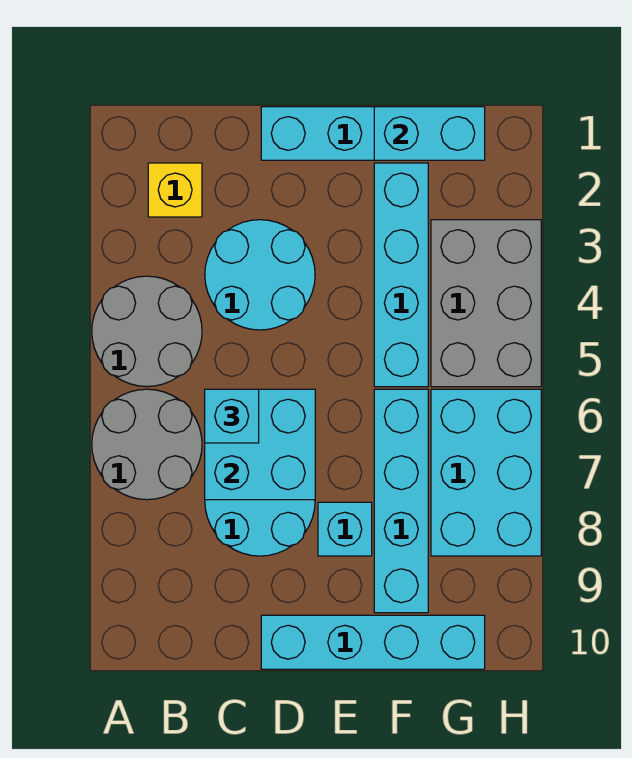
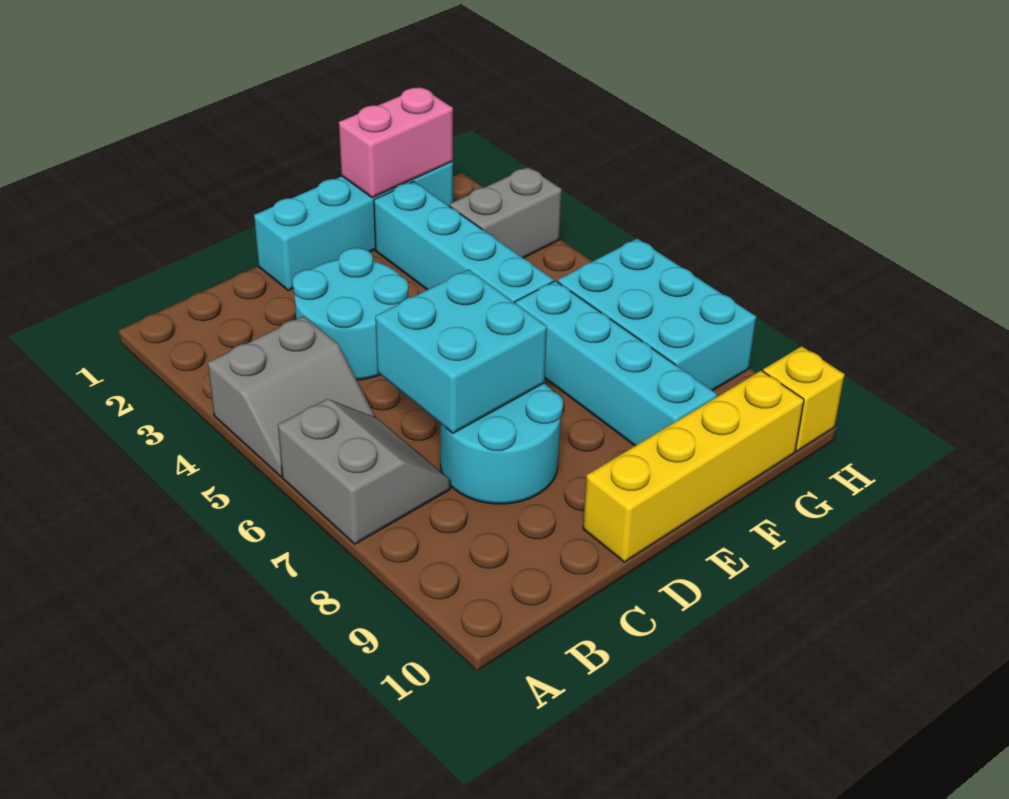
grey round brick A4:B5 level 1 -> grey slope A4:B5 level 1 top 4
grey round brick A6:B7 level 1 -> grey slope A6:B7 level 1 top A
yellow brick B2 level 1 -> yellow brick H10 level 1
cyan brick C6 level 3 -> none
cyan brick D10:G10 level 1 -> yellow brick D10:G10 level 1
cyan brick E8 level 1 -> none
cyan brick F1:G1 level 2 -> pink brick F1:G1 level 2
grey brick G3:H5 level 1 -> grey brick G3:H3 level 1

